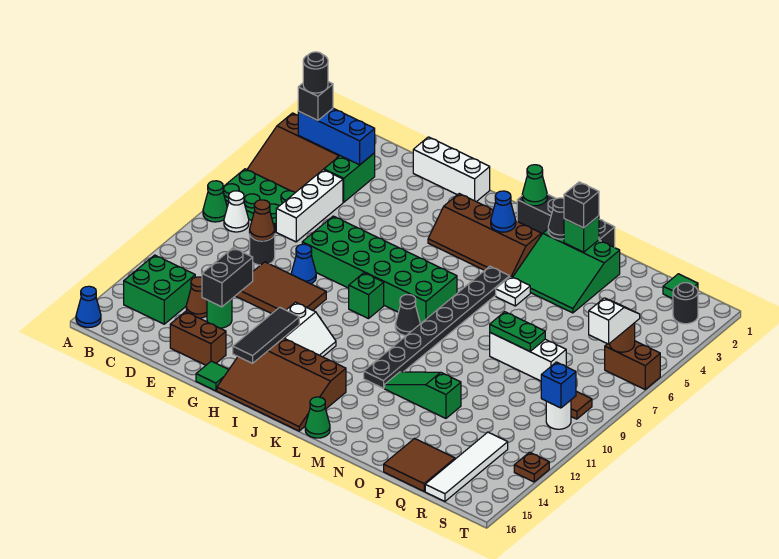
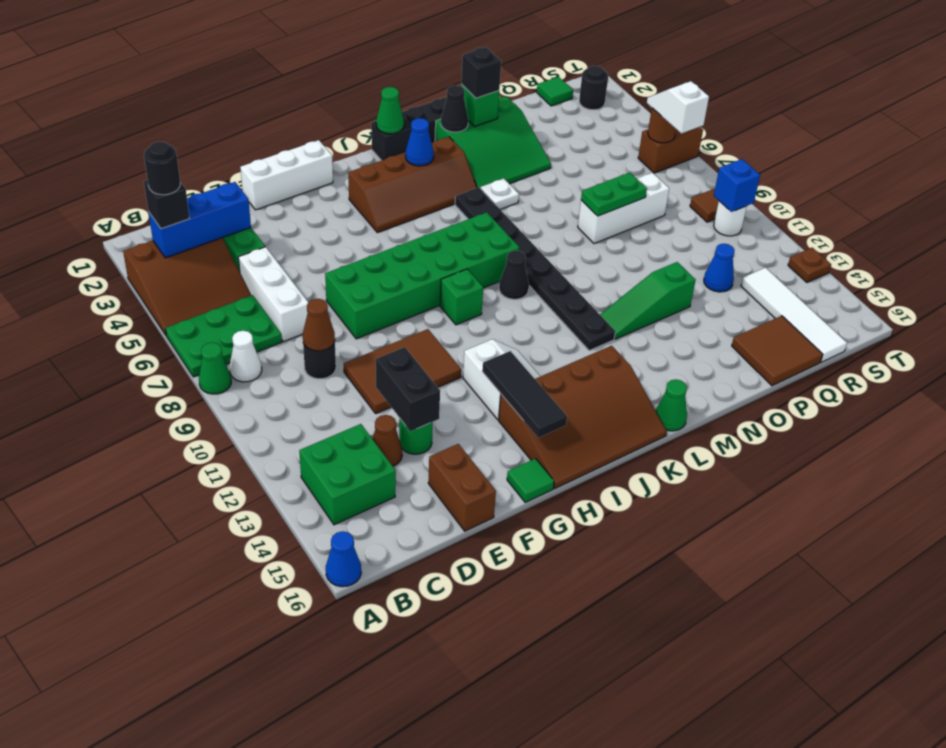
brown brick E15:F15 level 1 -> brown brick E15:E16 level 1
blue cone F9 level 1 -> blue cone Q12 level 1

